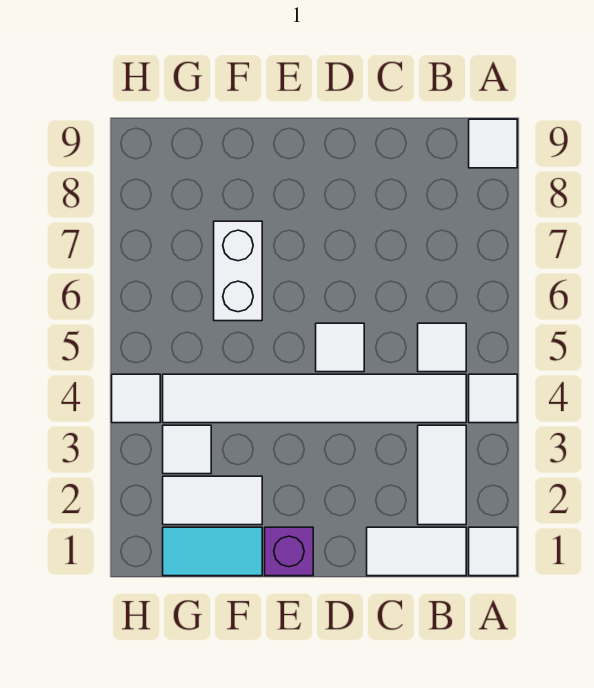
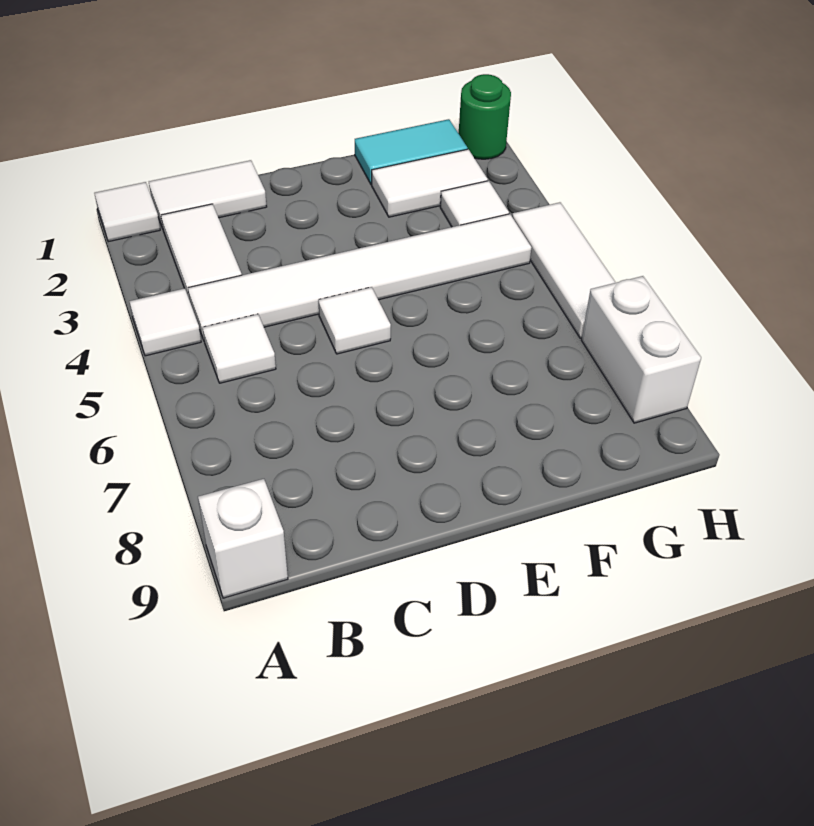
white tile A9 level 1 -> white brick A9 level 1
purple brick E1 level 1 -> none
white brick F6:F7 level 1 -> white brick H7:H8 level 1
none -> green round brick H1 level 1
white tile H4 level 1 -> white tile H4:H6 level 1

